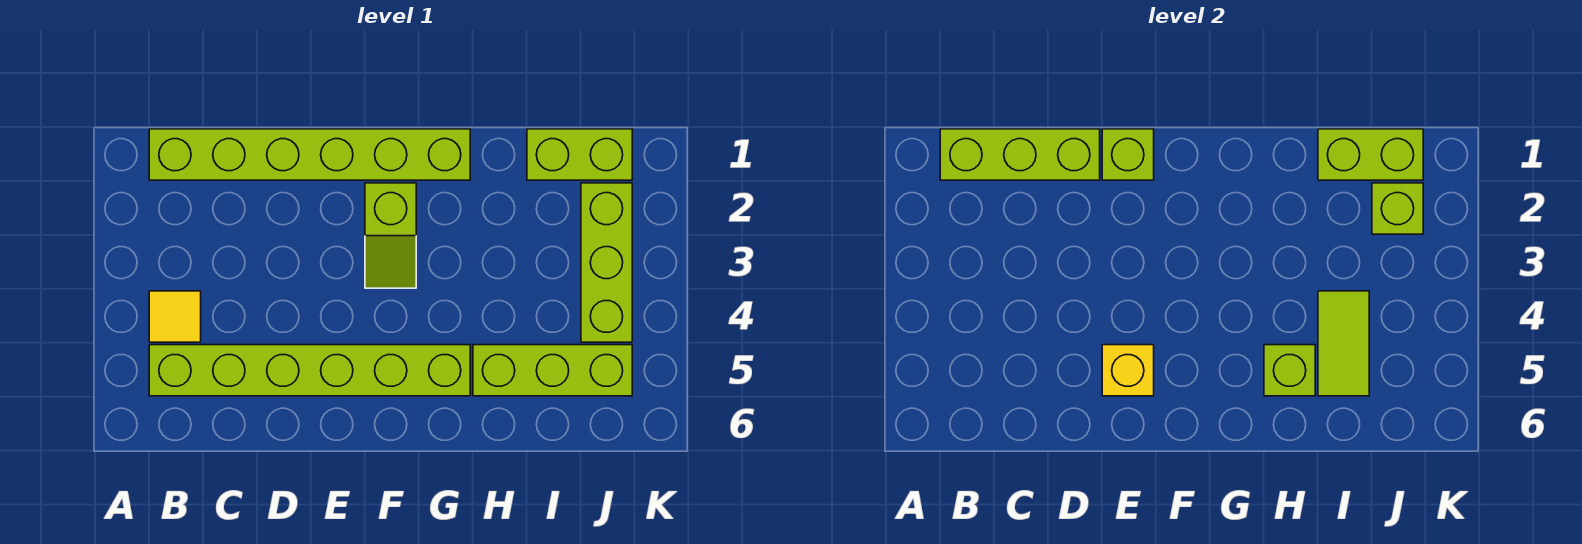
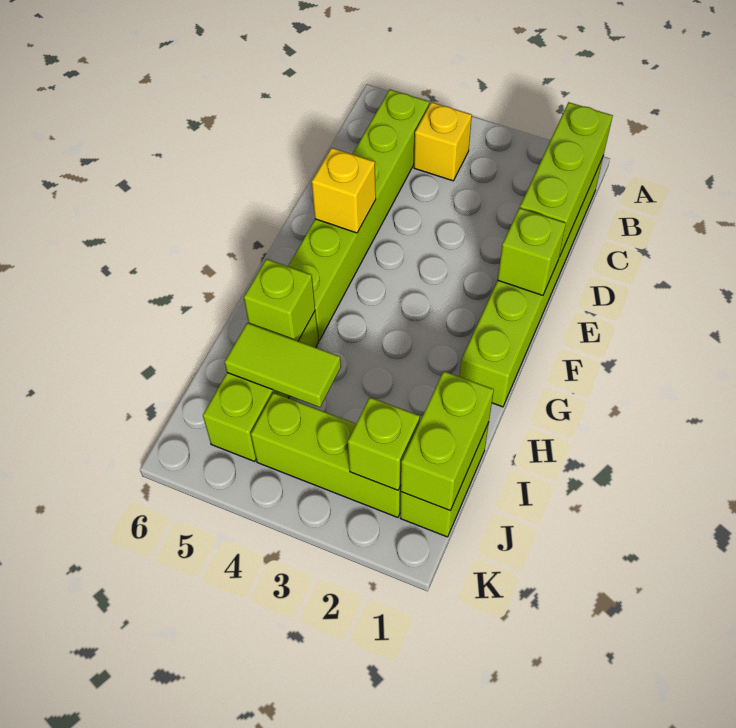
yellow tile B4 level 1 -> yellow brick B4 level 1
lime slope F2:F3 level 1 top 2 -> none

